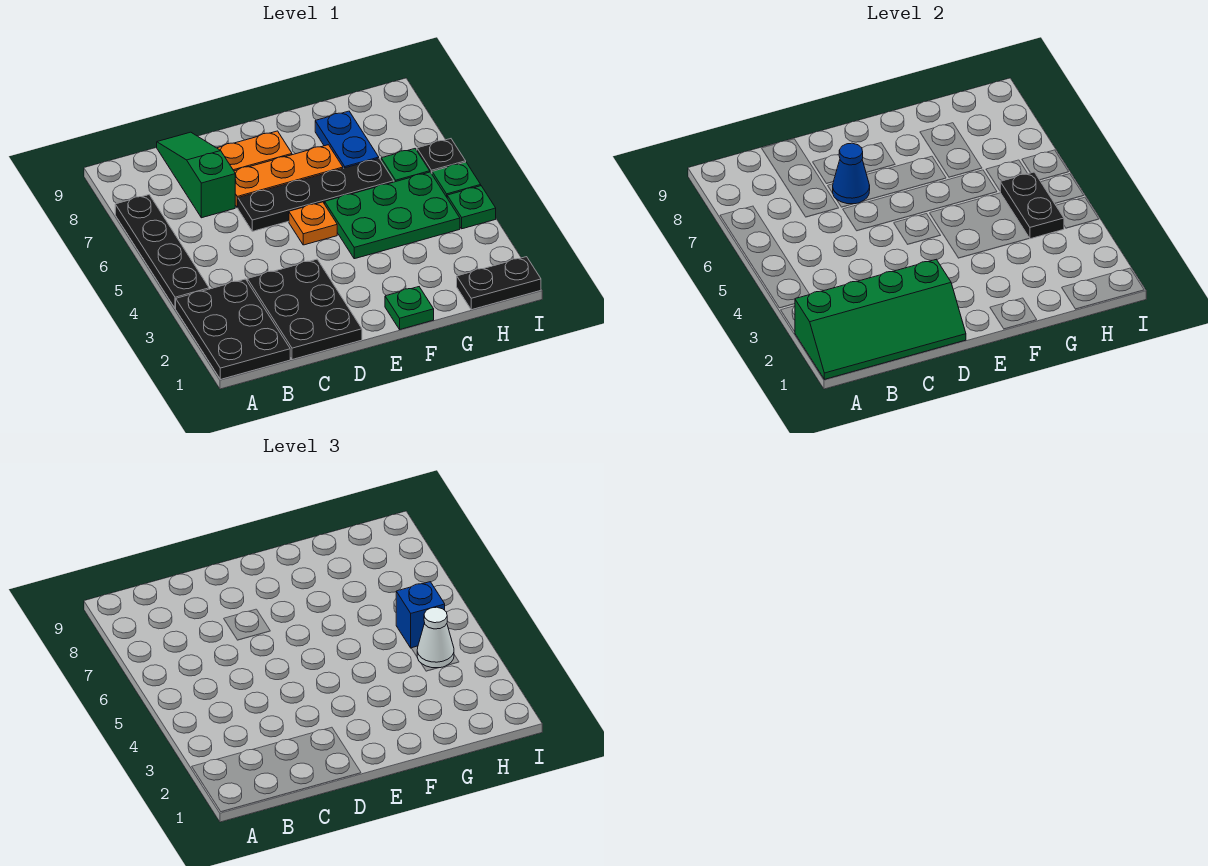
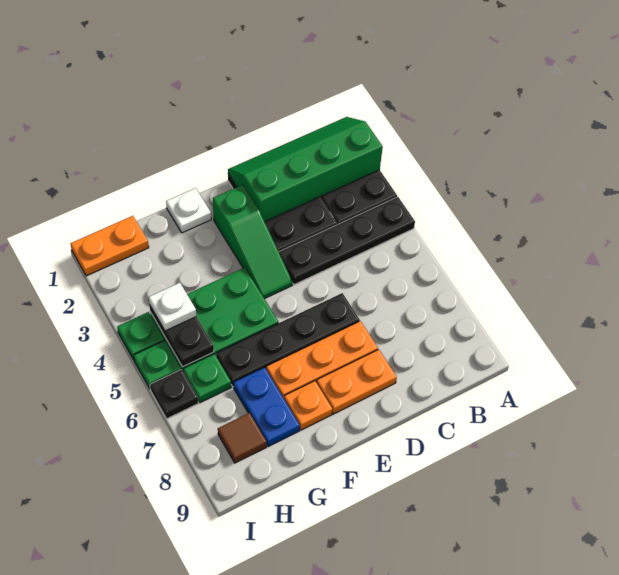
black plate A4:A7 level 1 -> black plate A4:D4 level 1
green slope C7:C9 level 1 top 7 -> green slope E2:E4 level 1 top 2
blue cone D7 level 2 -> none
orange plate E5 level 1 -> orange plate F8 level 1
green plate F1 level 1 -> white plate F1 level 1
black plate H1:I1 level 1 -> orange plate H1:I1 level 1
white cone H4 level 3 -> white plate H4 level 3
blue brick H5 level 3 -> none
none -> brown tile H8 level 1

